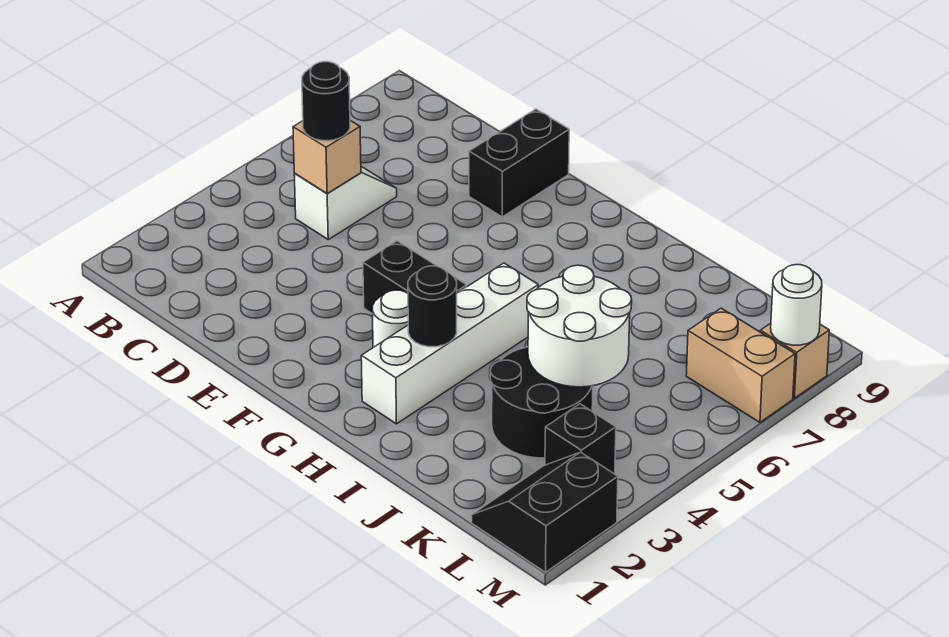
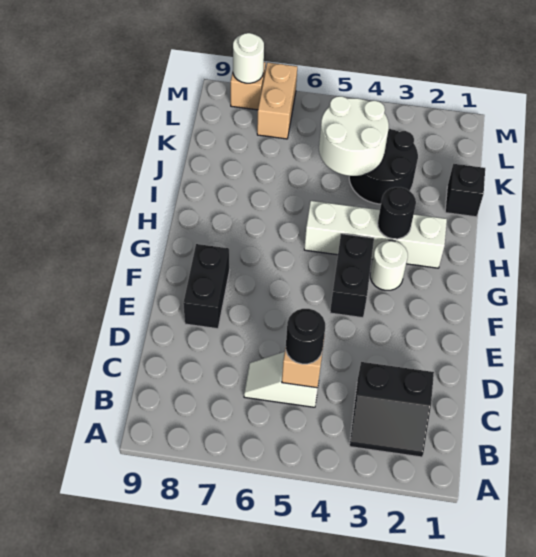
black brick E8:E9 level 1 -> black brick E8:F8 level 1
black slope L1:M2 level 1 top M -> black slope B2:C3 level 1 top C
black brick L3 level 1 -> black brick J1 level 1

